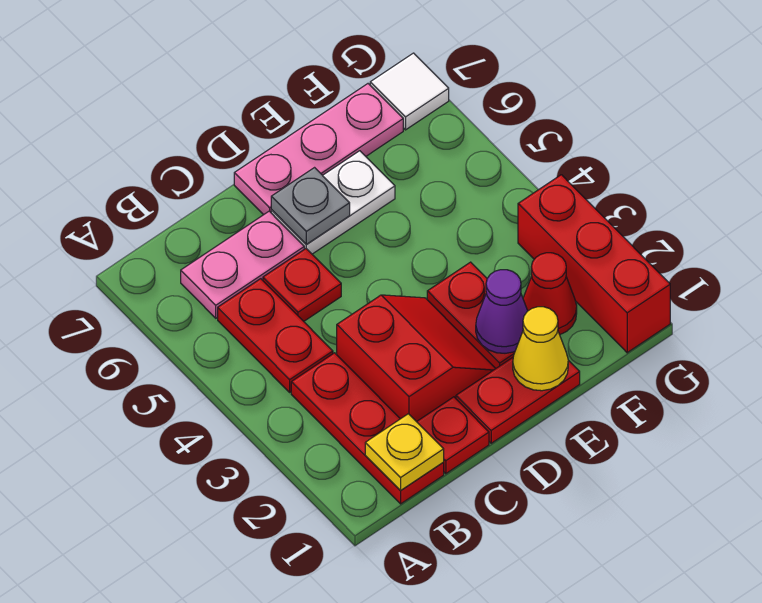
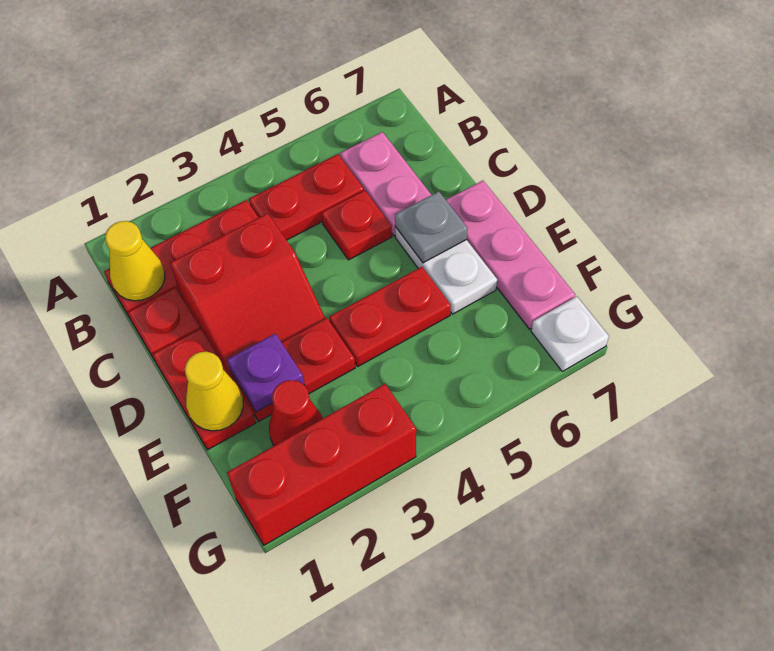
yellow plate B1 level 2 -> yellow cone B1 level 2
purple cone E2 level 2 -> purple plate E2 level 2
none -> red plate E4:E5 level 1
white tile G7 level 1 -> white plate G7 level 1

